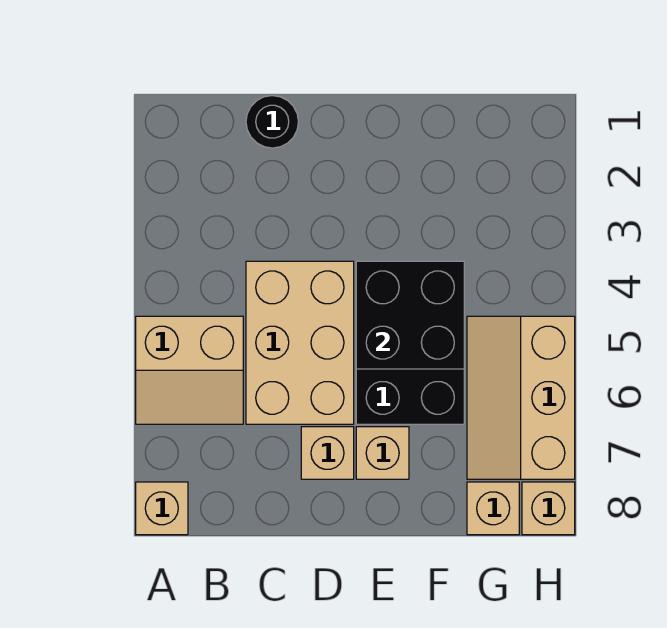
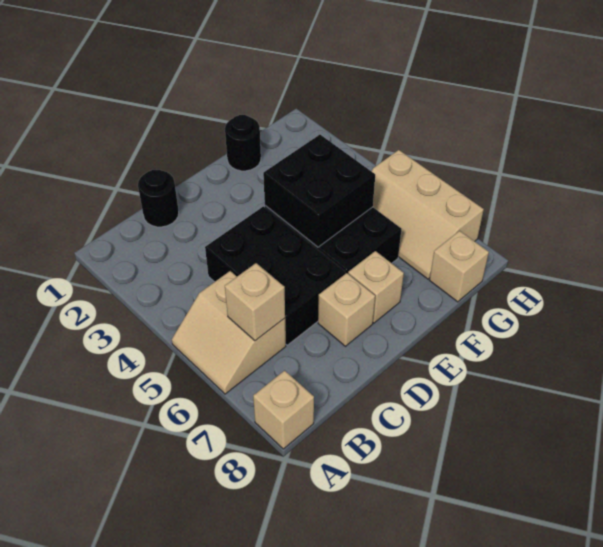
tan slope A5:B6 level 1 top 5 -> tan slope A5:B6 level 1 top B
tan brick C4:D6 level 1 -> black brick C4:D6 level 1
none -> black round brick F1 level 1
tan brick H8 level 1 -> tan brick B6 level 2

